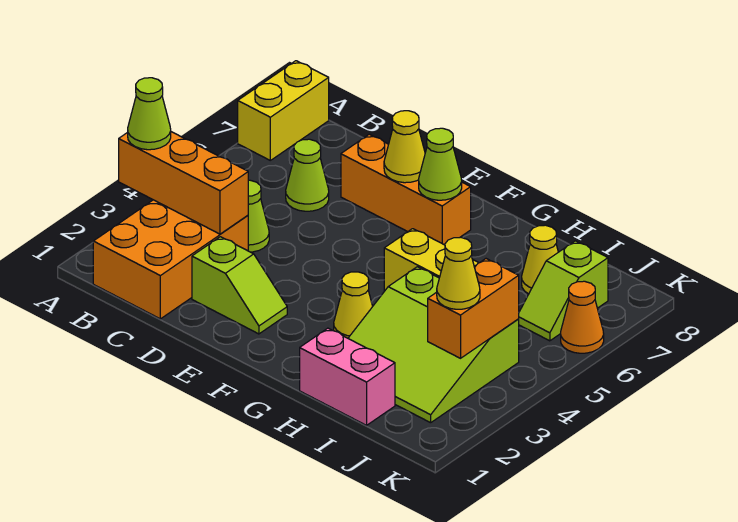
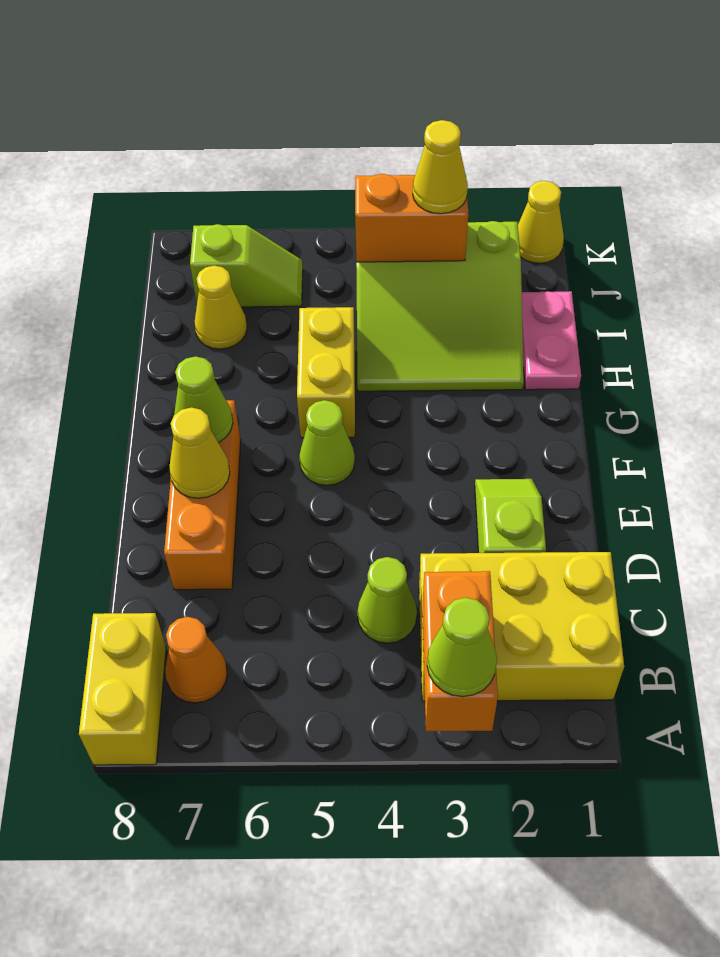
orange brick A3:C3 level 2 -> orange brick A3:B3 level 2
yellow brick A7:A8 level 1 -> yellow brick A8:B8 level 1
orange brick B1:C3 level 1 -> yellow brick B1:C3 level 1
lime cone C6 level 1 -> lime cone F5 level 1
yellow cone G3 level 1 -> yellow cone K1 level 1
pink brick H1:I1 level 1 -> pink plate H1:I1 level 1
lime slope H2:J4 level 1 top 4 -> lime slope H2:J4 level 1 top J
orange cone K6 level 1 -> orange cone B7 level 1

